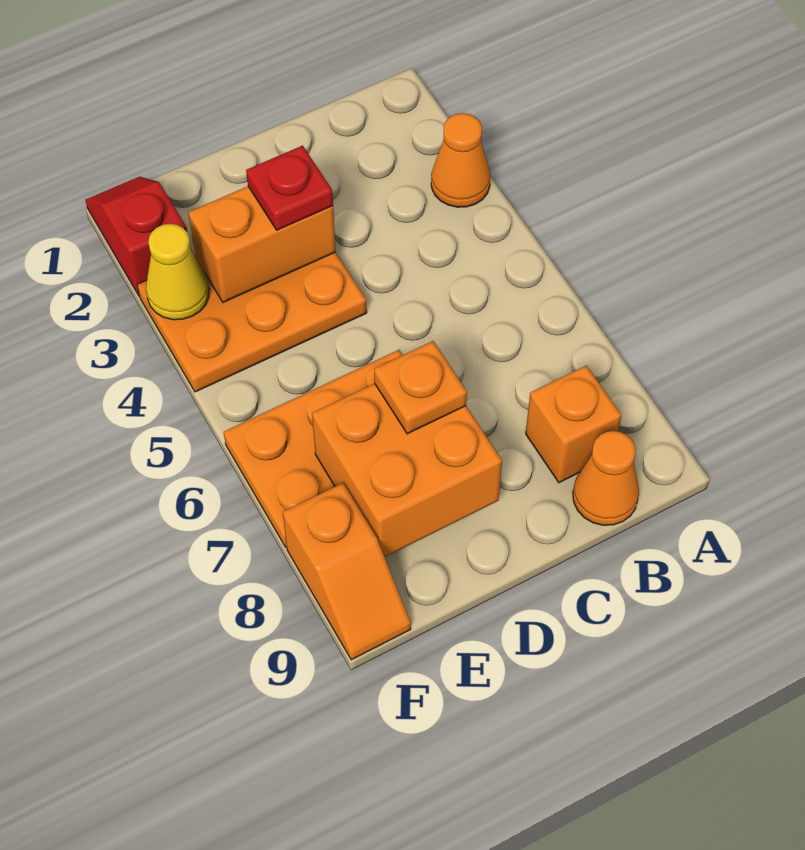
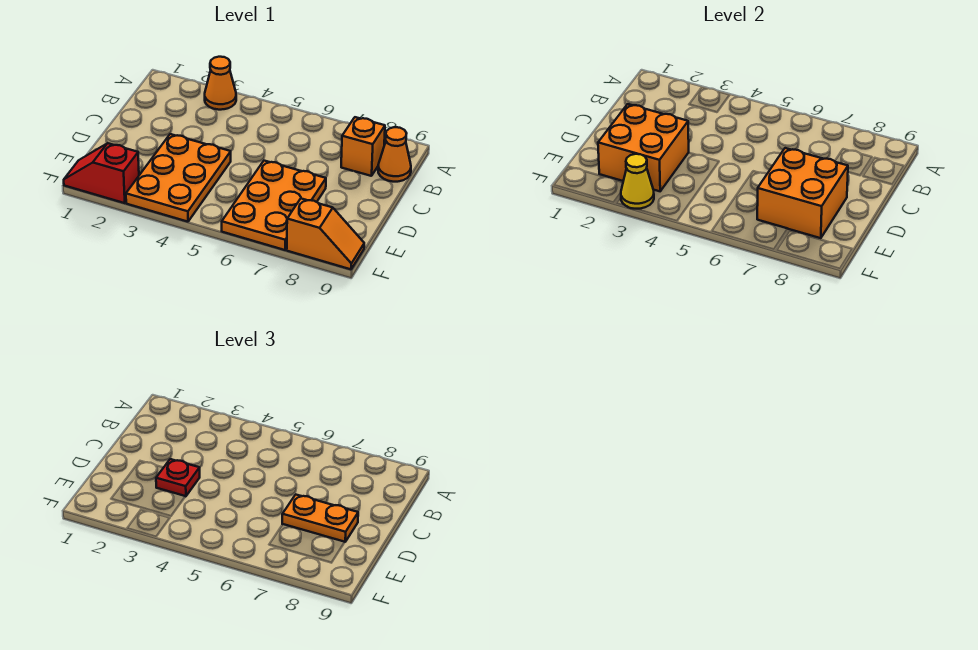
orange brick D3:E3 level 2 -> orange brick D2:E3 level 2
orange plate D7 level 3 -> orange plate D7:D8 level 3

